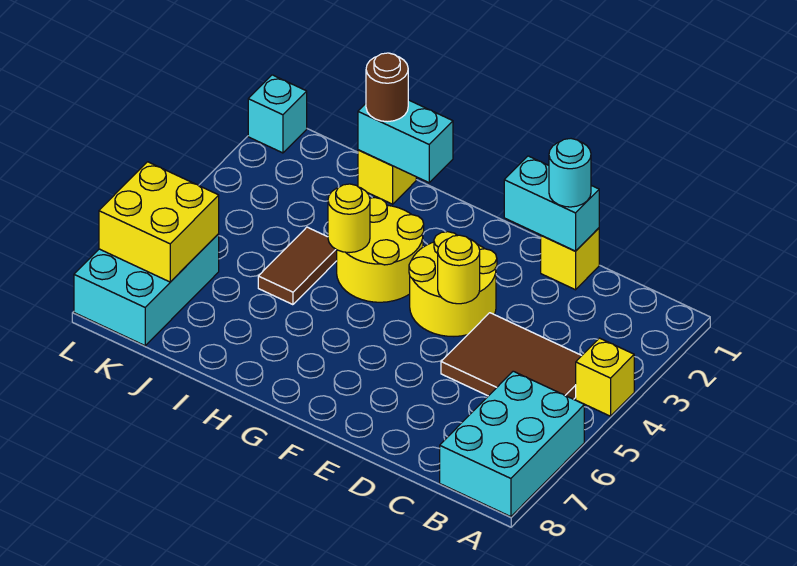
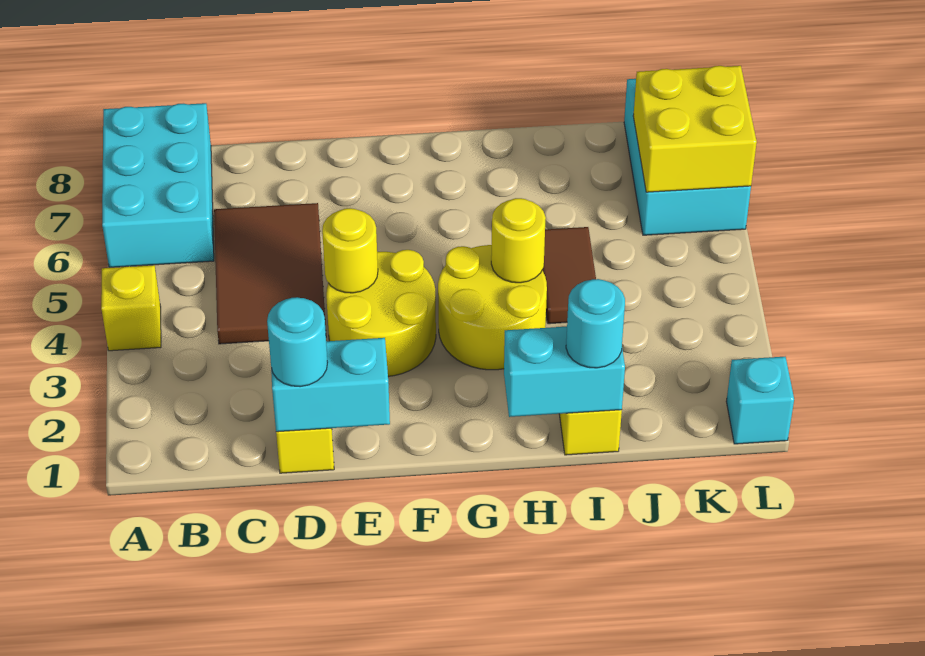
brown tile B4:D5 level 1 -> brown tile C4:D6 level 1
brown round brick I1 level 3 -> cyan round brick I1 level 3

